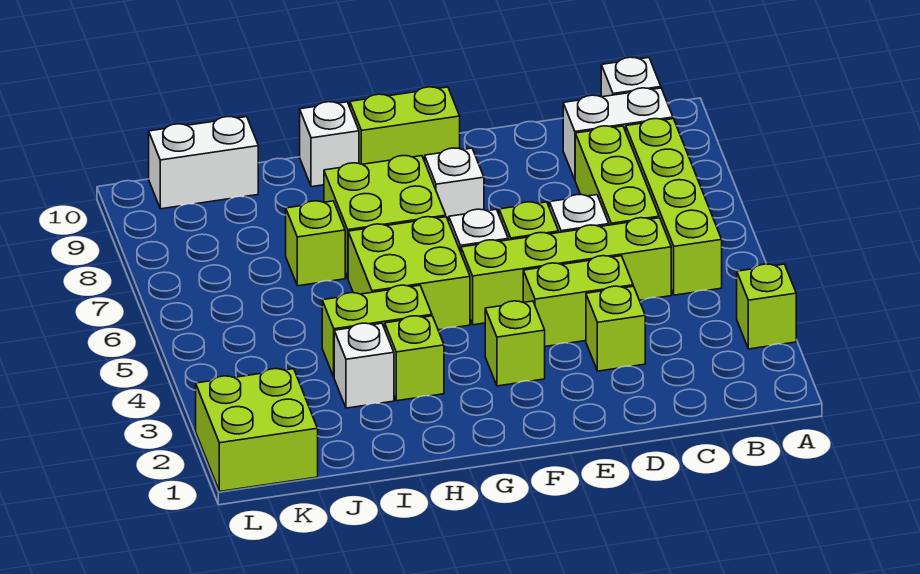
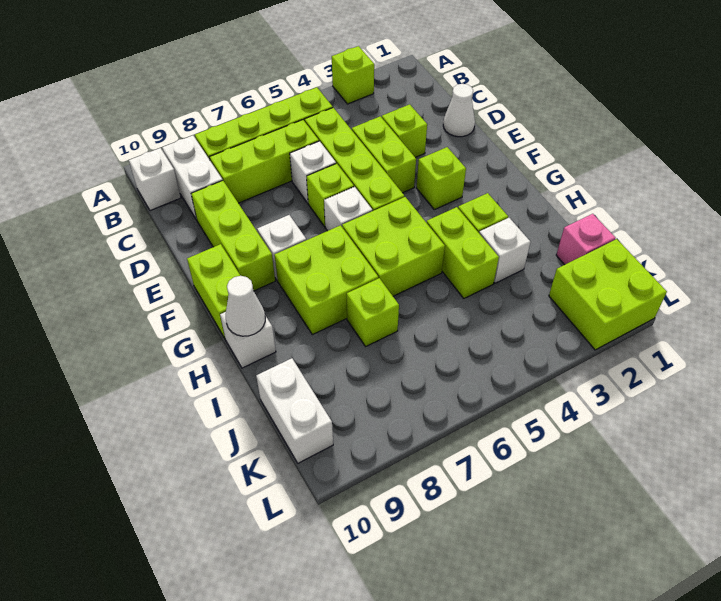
none -> white cone D1 level 1
none -> lime brick D9:F9 level 1
none -> white cone H10 level 2
none -> pink brick J1 level 1

